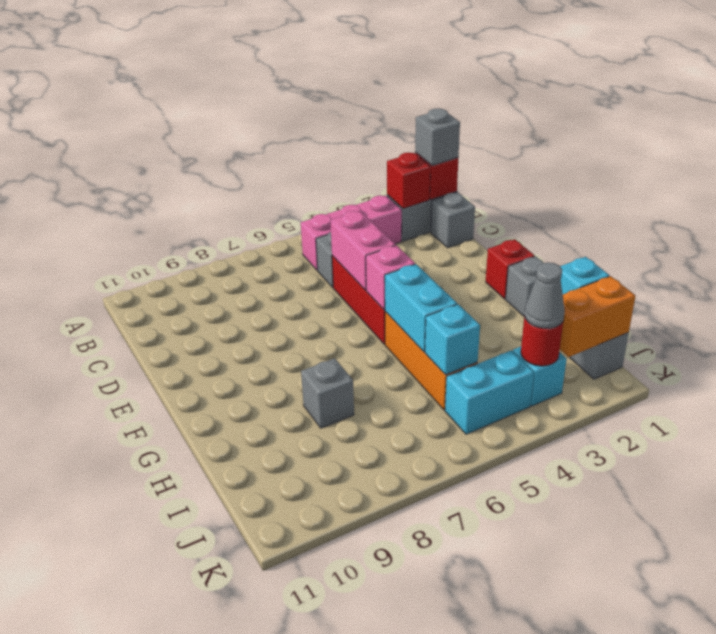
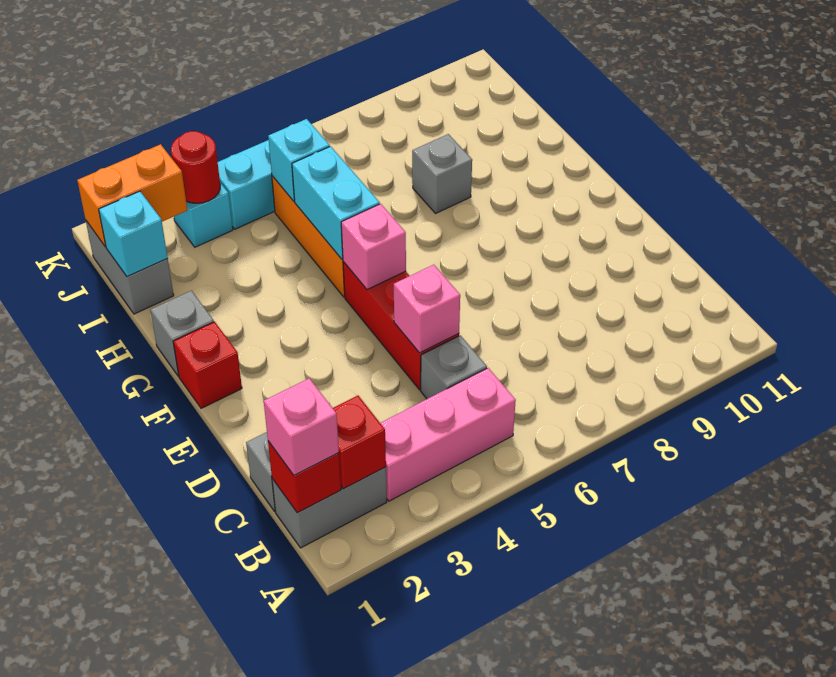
grey brick B1 level 3 -> pink brick B1 level 3
pink brick D5:E5 level 2 -> pink brick D5 level 2
grey cone J3 level 3 -> none

